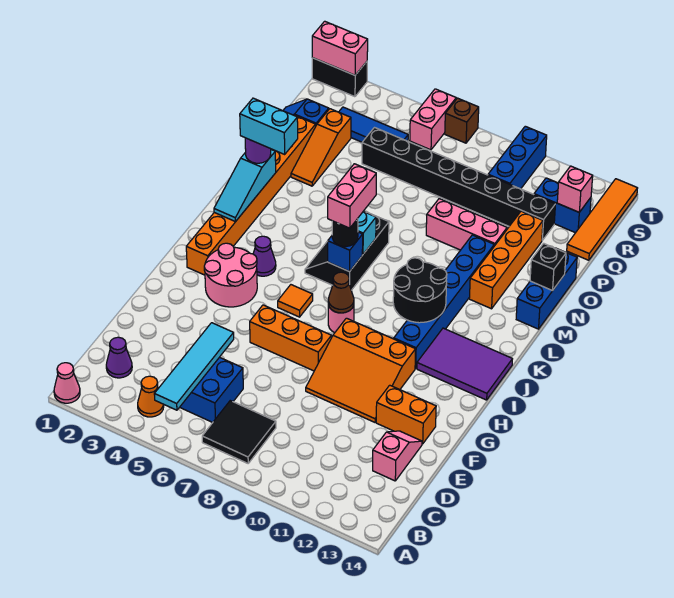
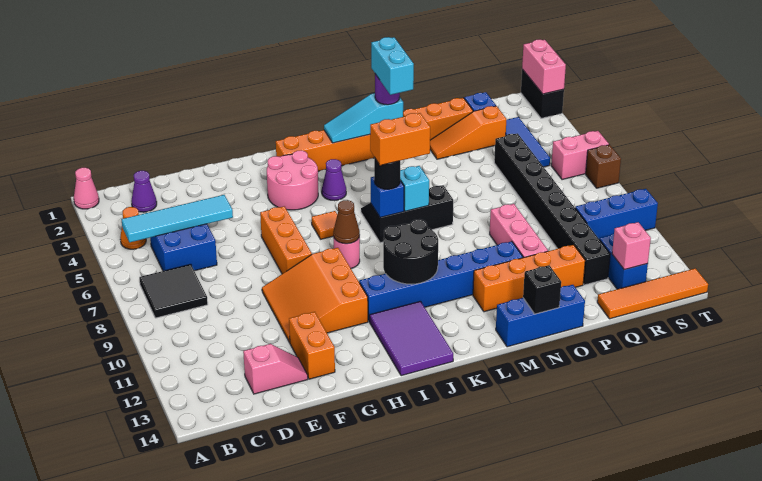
pink brick K7:L7 level 4 -> orange brick K7:L7 level 4

